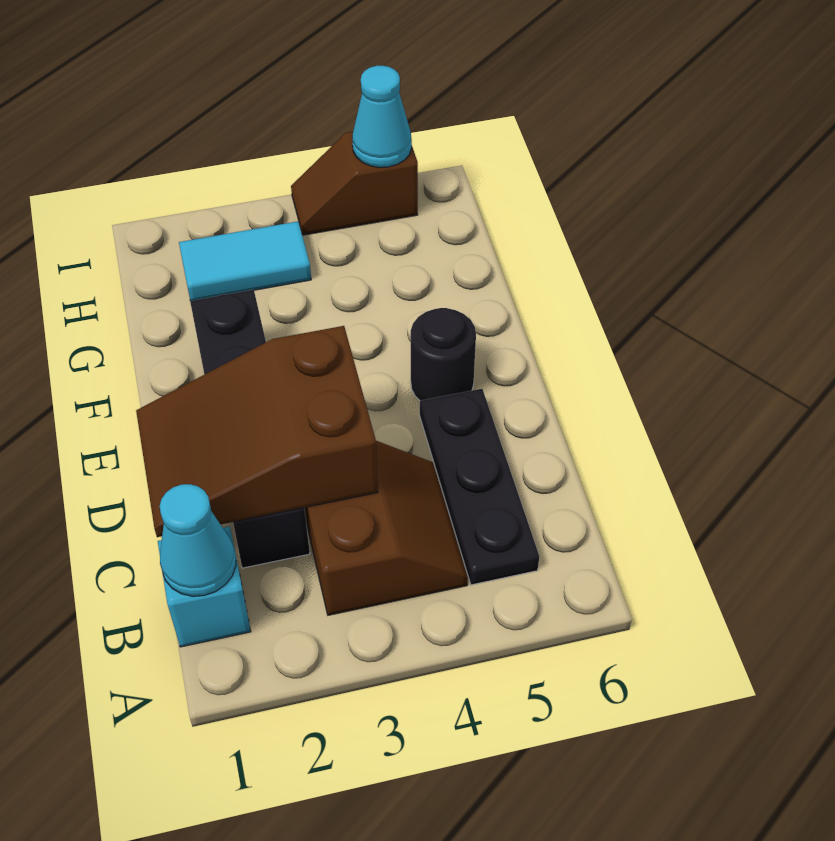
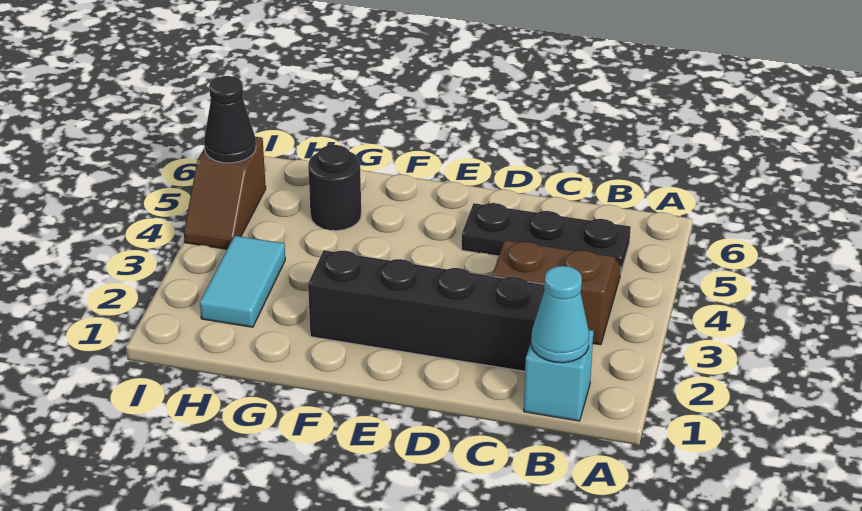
brown slope C1:D3 level 2 top 3 -> none
black round brick E5 level 1 -> black round brick G5 level 1
cyan cone I5 level 2 -> black cone I5 level 2

